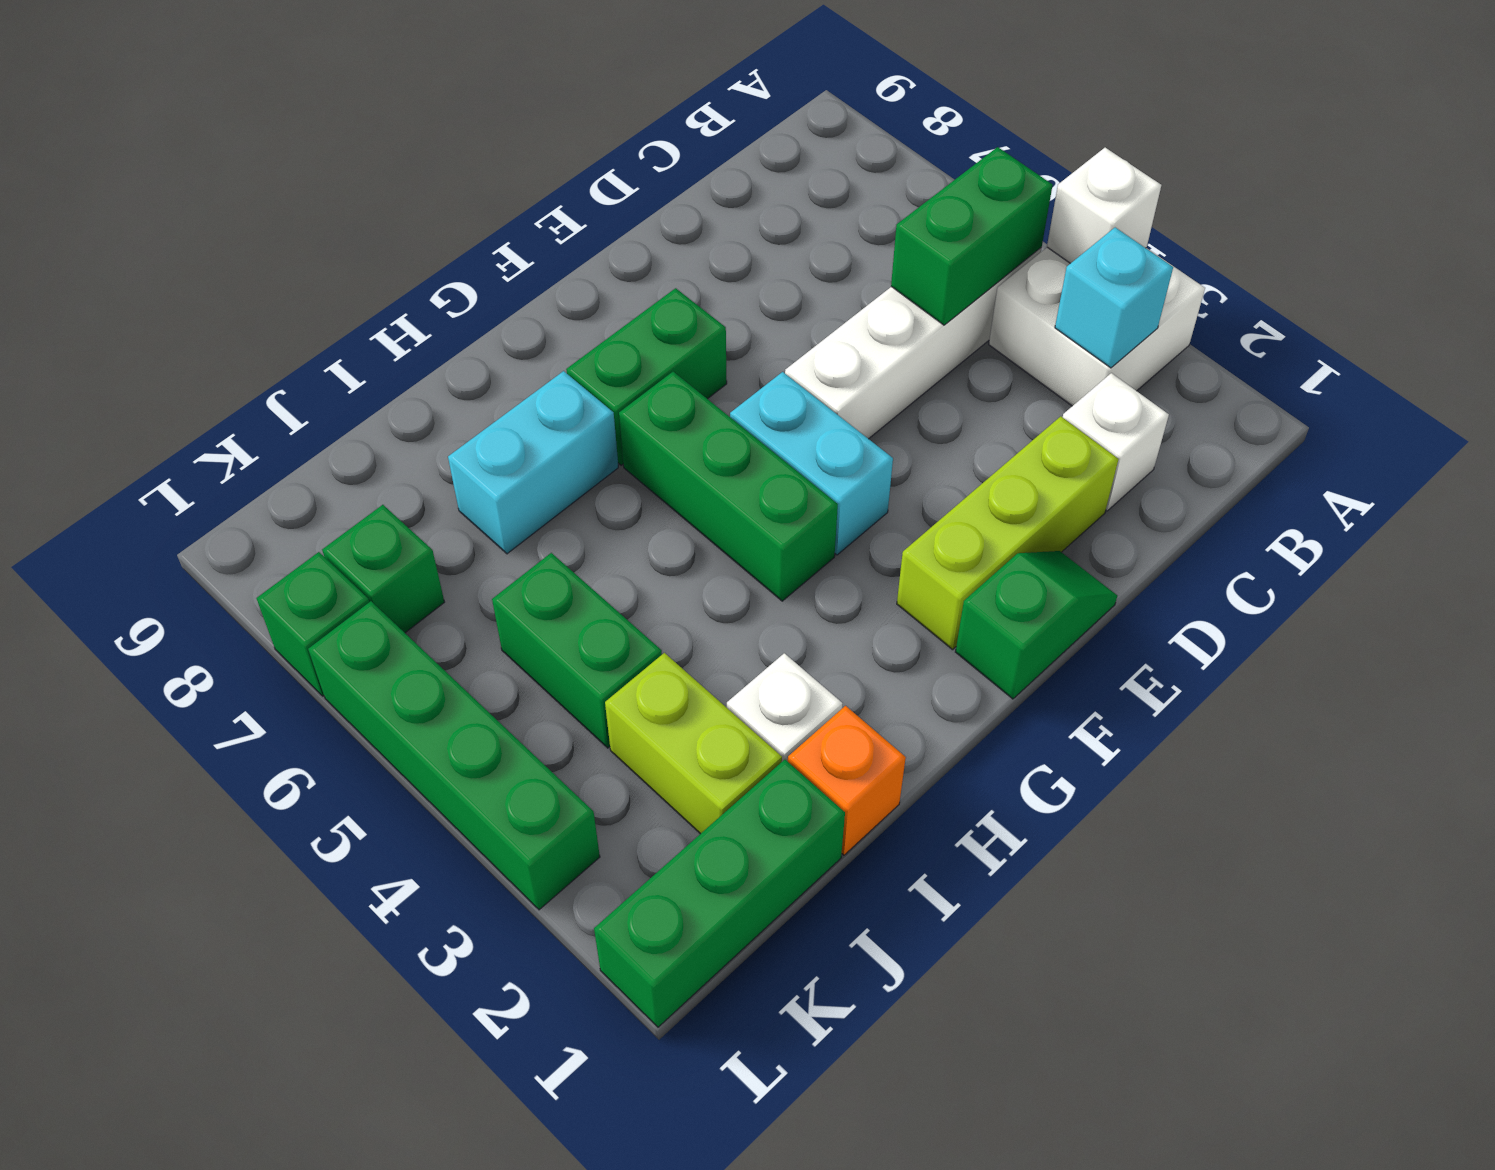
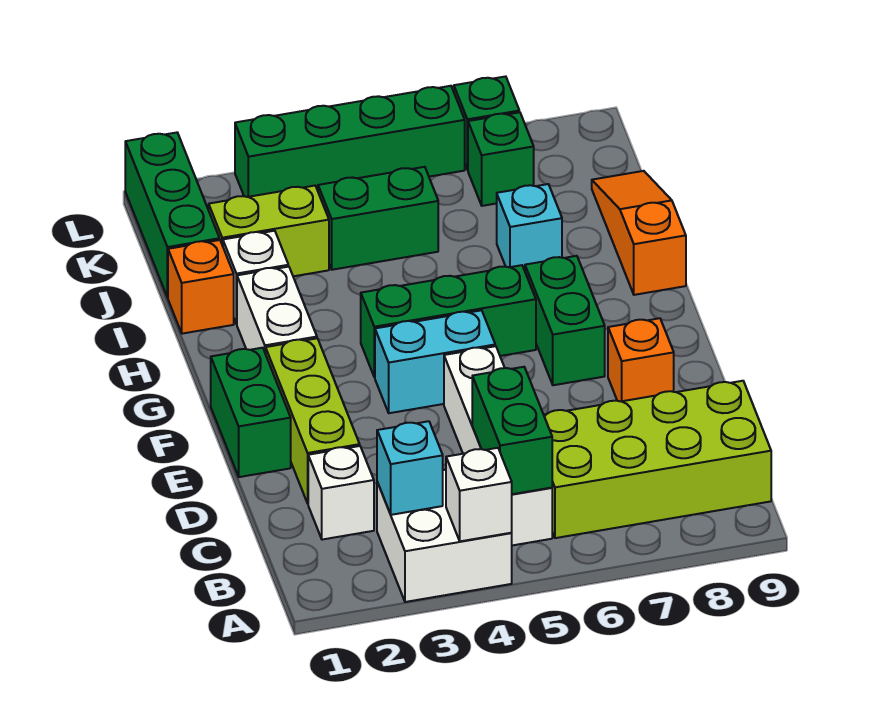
none -> lime brick B6:C9 level 1
green slope E1:F1 level 1 top F -> green brick E1:F1 level 1
none -> orange brick E8 level 1
none -> white brick G2:H2 level 1
cyan brick H7:I7 level 1 -> cyan brick I7 level 1
none -> orange slope H9:J9 level 1 top H

